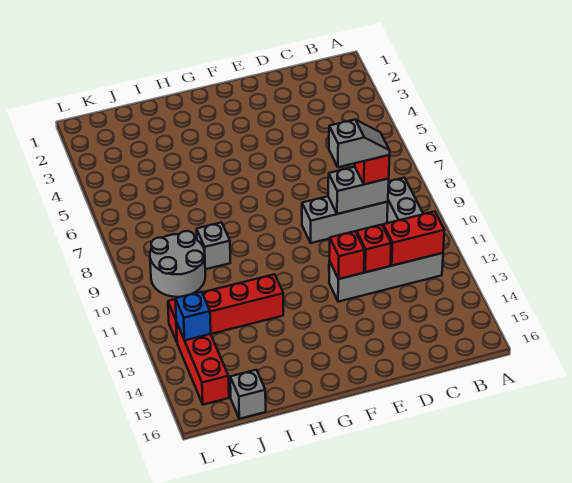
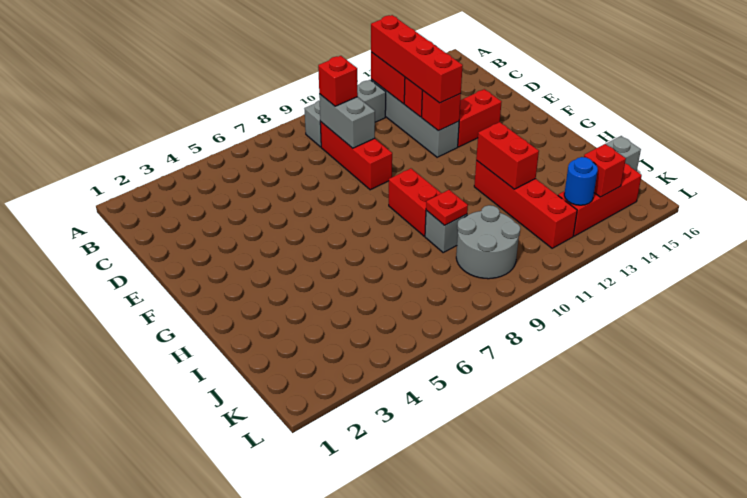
none -> red brick B12:E12 level 3
grey brick C9:E9 level 1 -> red brick C9:E9 level 1
grey slope C9:D9 level 4 top D -> none
none -> red brick E13:E14 level 1
none -> red brick G9:H9 level 1
none -> red brick H12:I12 level 2
none -> red plate I9 level 2
blue brick K13 level 2 -> blue round brick K13 level 2
none -> red brick K14 level 2

